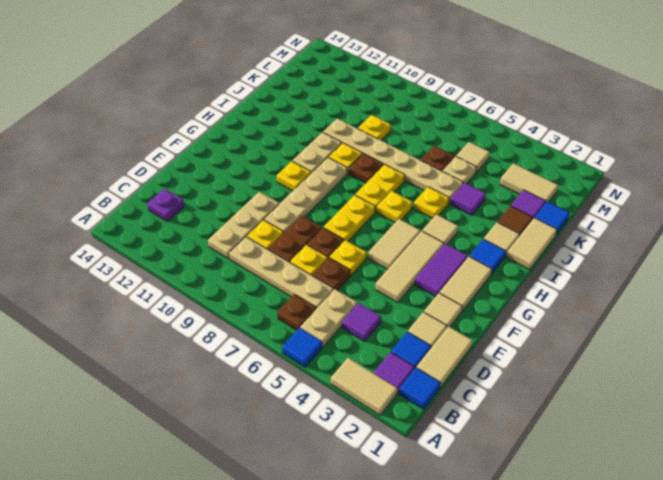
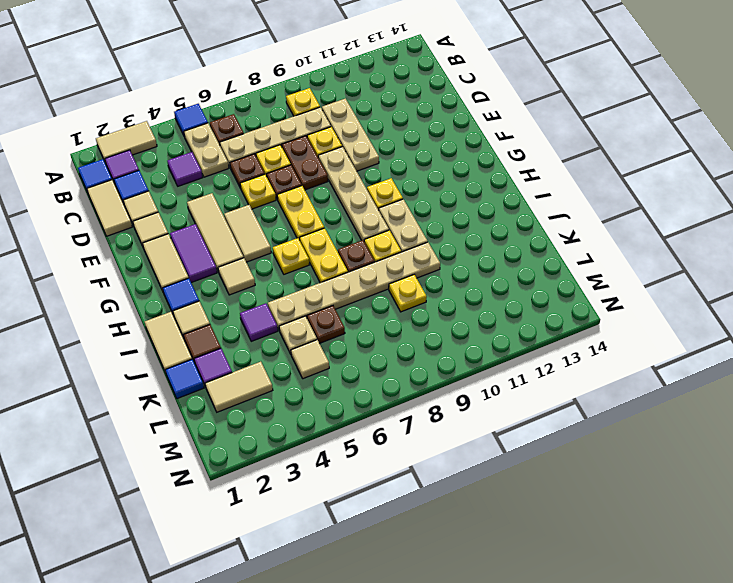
purple plate C13 level 1 -> none
yellow plate I5 level 1 -> yellow plate B9 level 1

